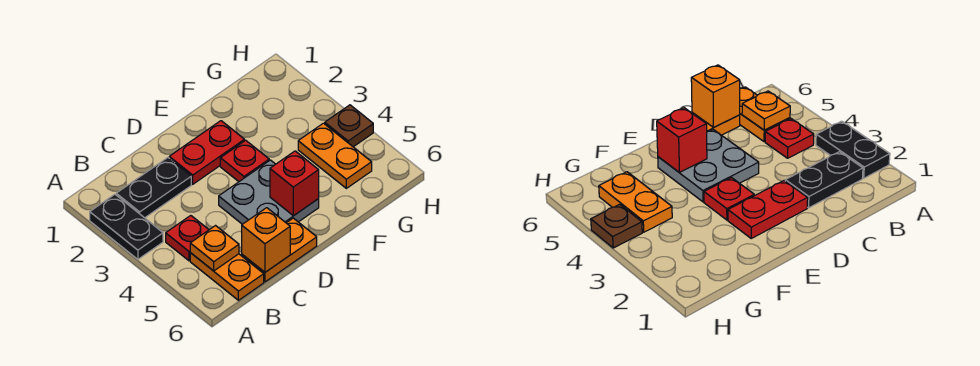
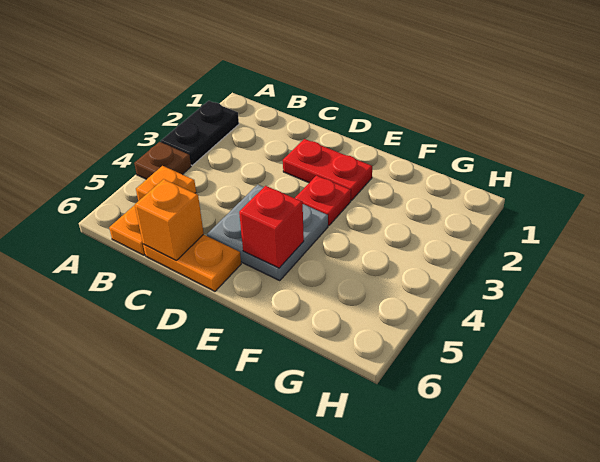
black plate B2:C2 level 1 -> none
red plate B4 level 1 -> none
orange plate G4:G5 level 1 -> none
brown plate H4 level 1 -> brown plate A4 level 1

